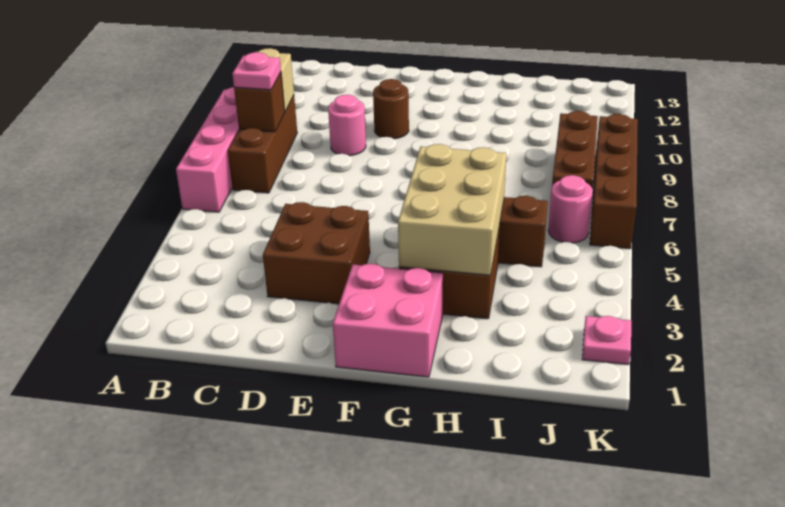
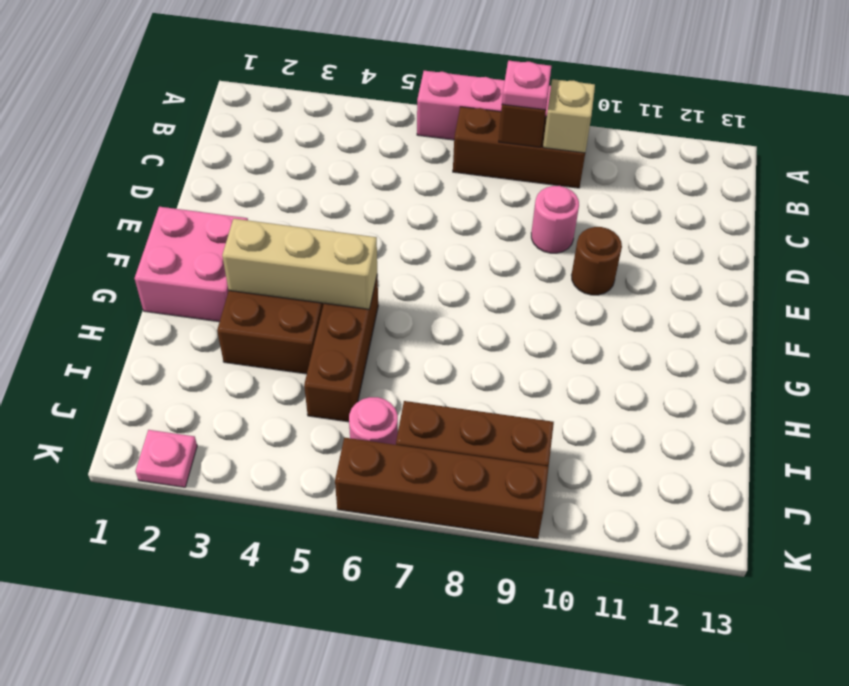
brown brick D3:E4 level 1 -> none
tan brick G3:H5 level 2 -> tan brick G3:G5 level 2

